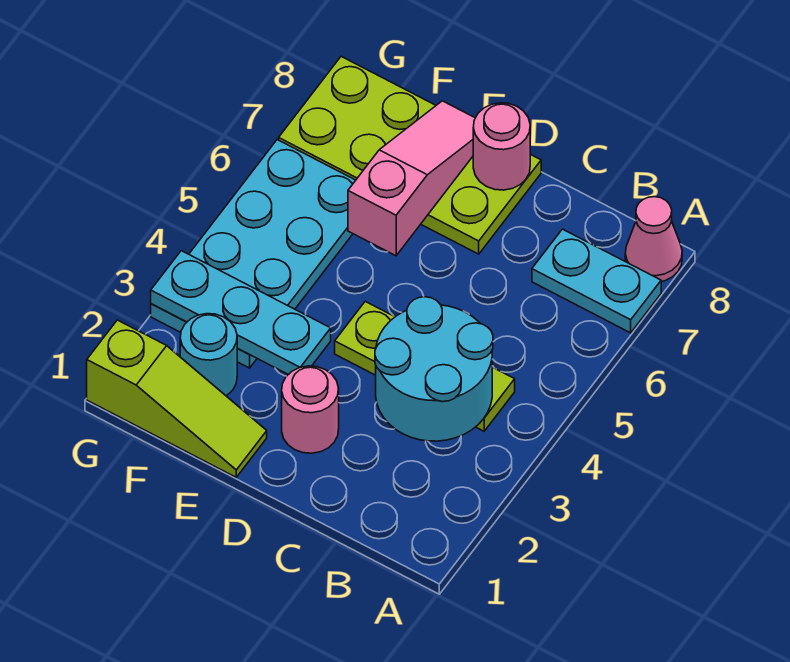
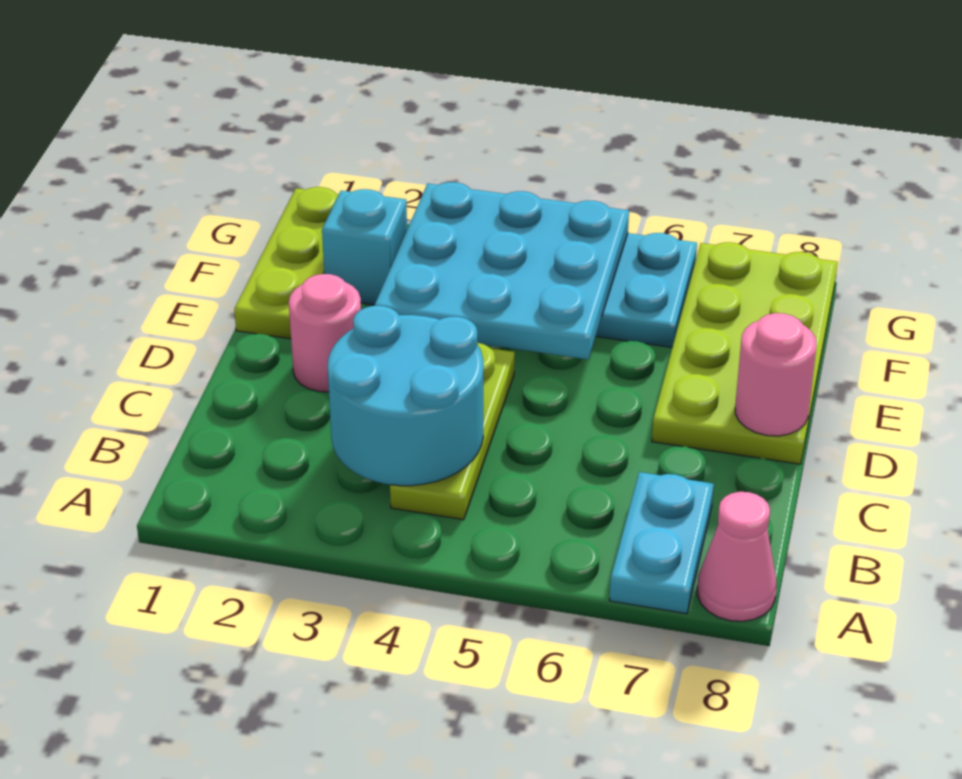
lime slope E1:G1 level 1 top G -> lime plate E1:G1 level 1
cyan plate E3:G3 level 2 -> cyan plate E3:G5 level 2
pink slope E6:E8 level 2 top 6 -> none
cyan round brick F2 level 1 -> cyan brick F2 level 1

